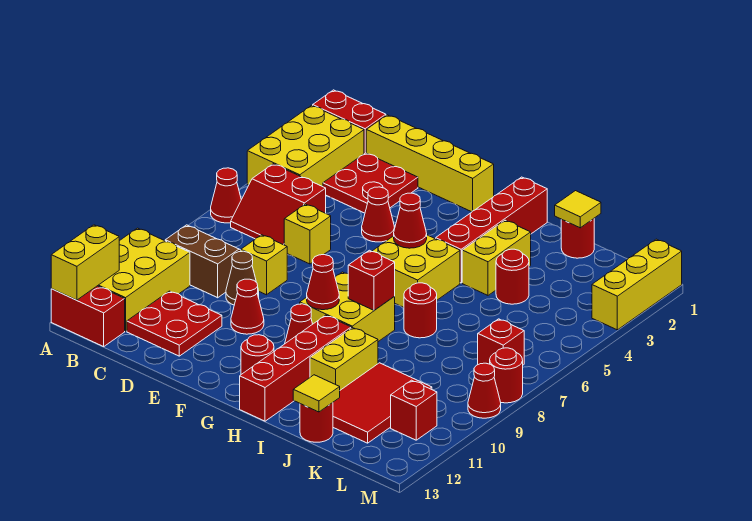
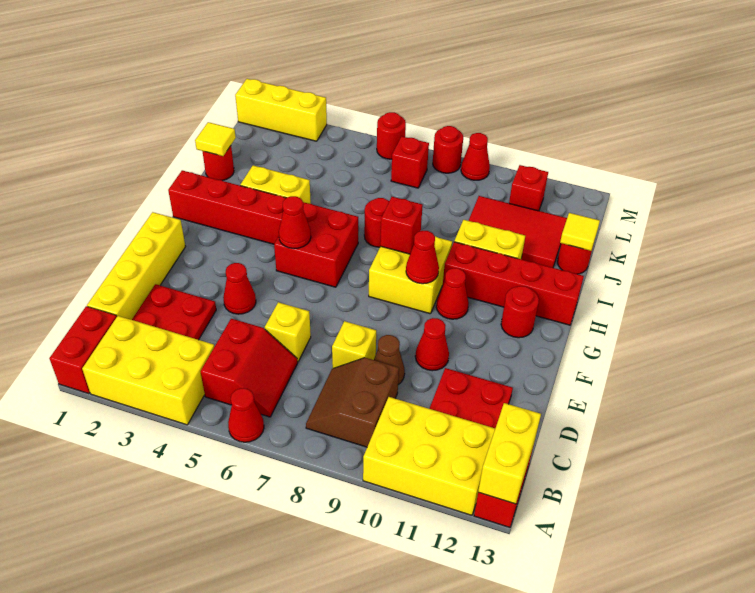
yellow brick A12:A13 level 2 -> yellow brick A13:B13 level 2
yellow brick G5:H6 level 1 -> red brick G5:H6 level 1
red round brick J4 level 1 -> red round brick M6 level 1

